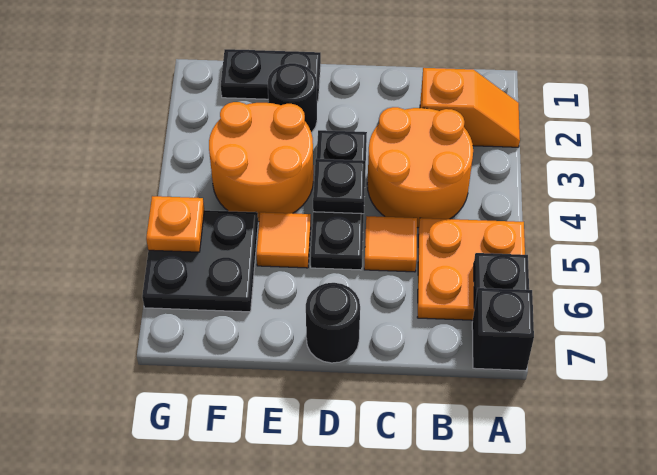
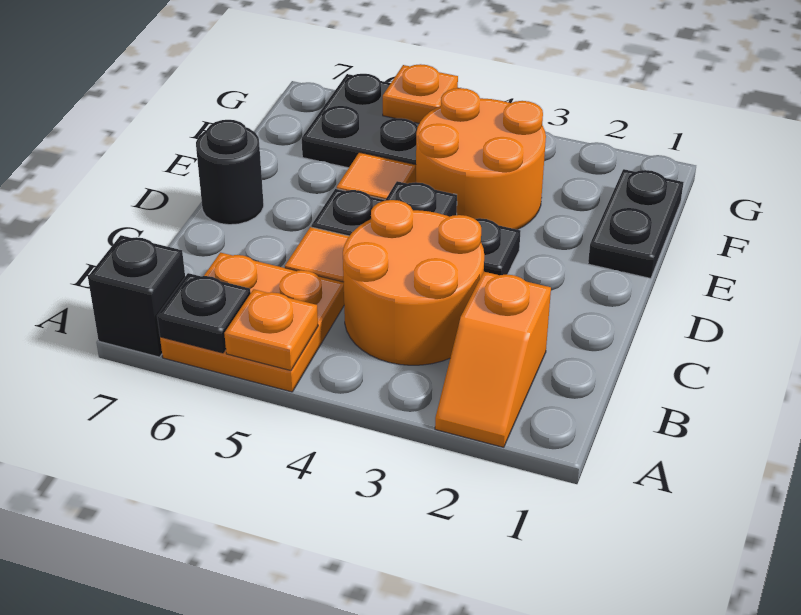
none -> orange plate A5 level 2
black round brick E2 level 1 -> none

